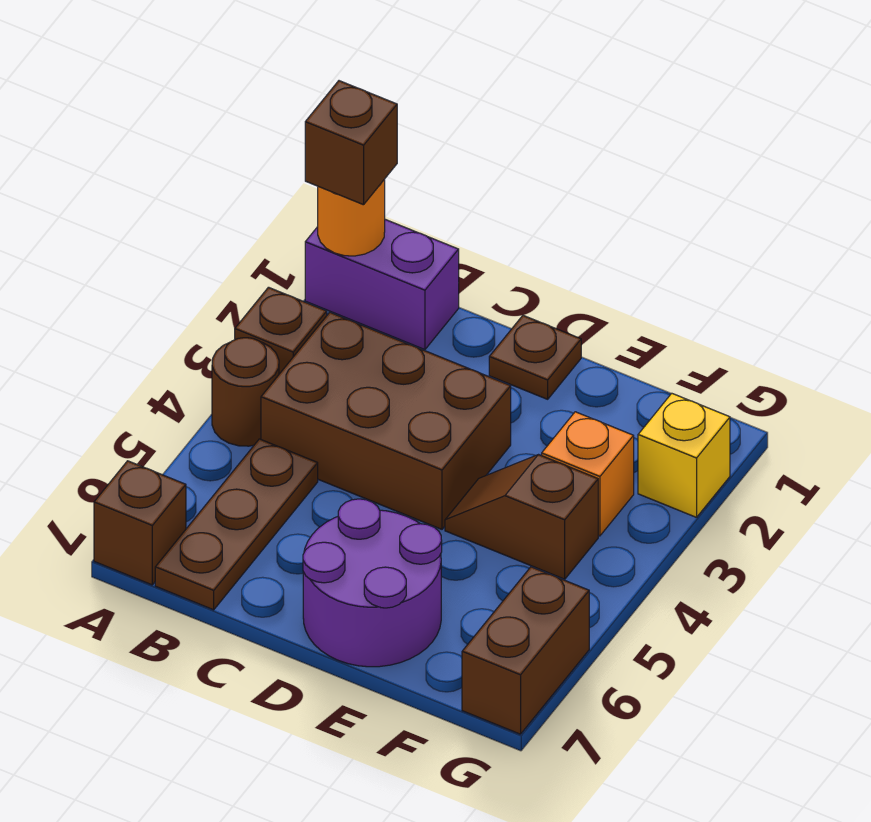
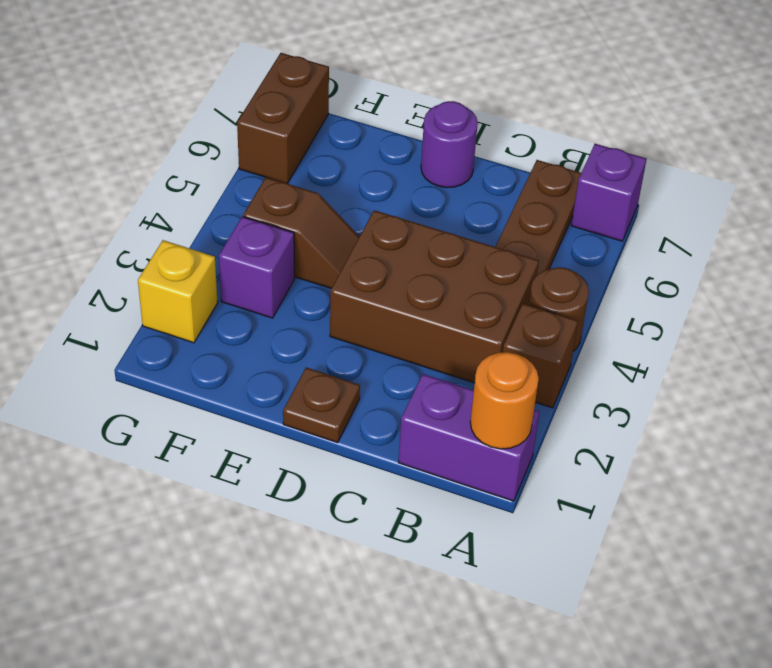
brown brick A1 level 3 -> none
brown brick A7 level 1 -> purple brick A7 level 1
purple round brick D6:E7 level 1 -> purple round brick D7 level 1
orange brick F3 level 1 -> purple brick F3 level 1

